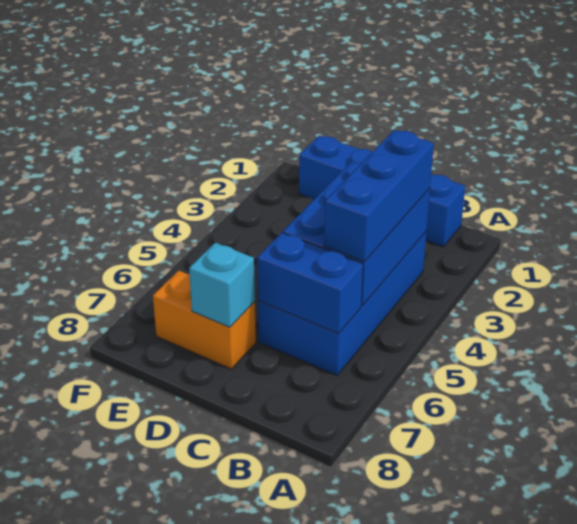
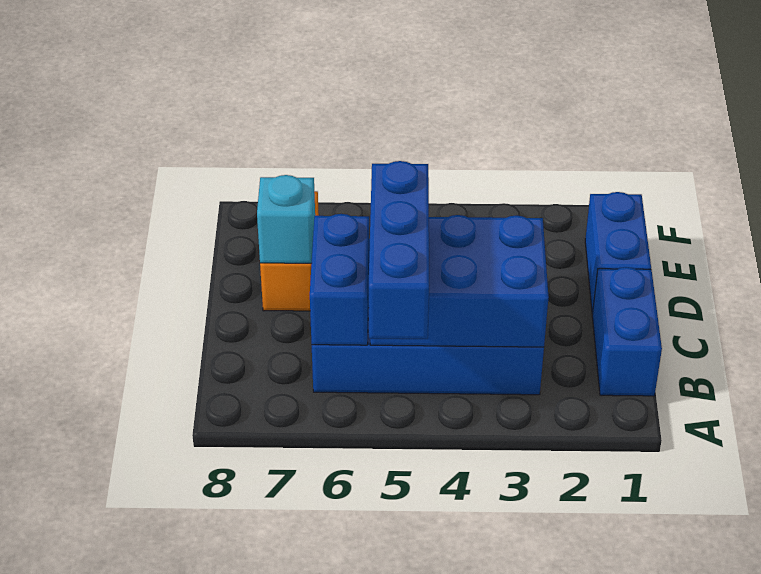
blue brick B3:B5 level 3 -> blue brick A5:C5 level 3

